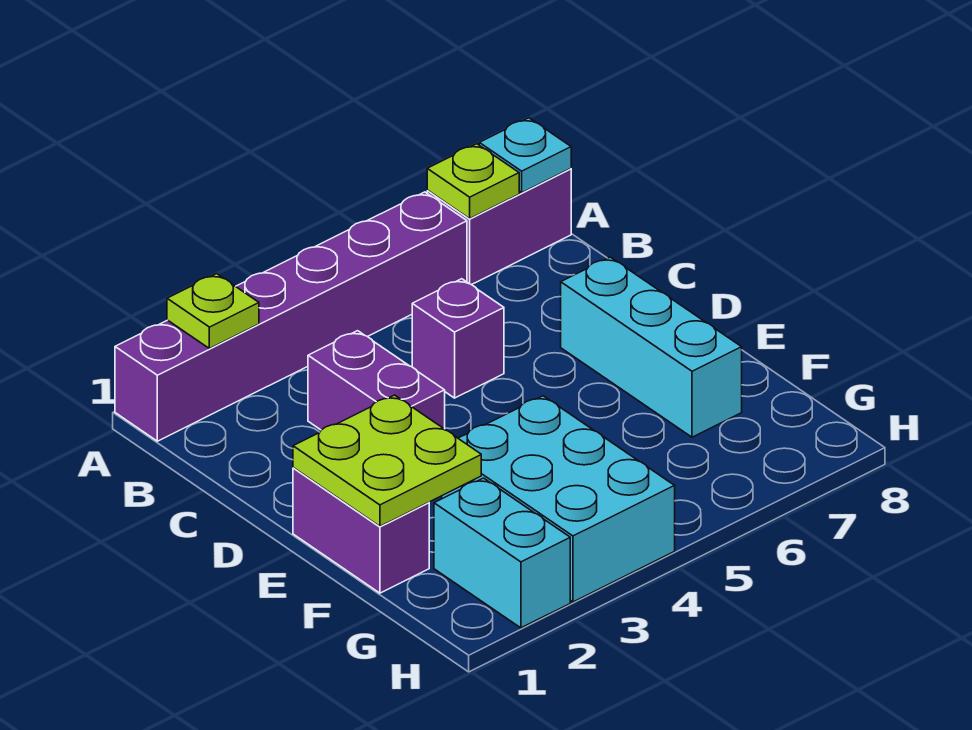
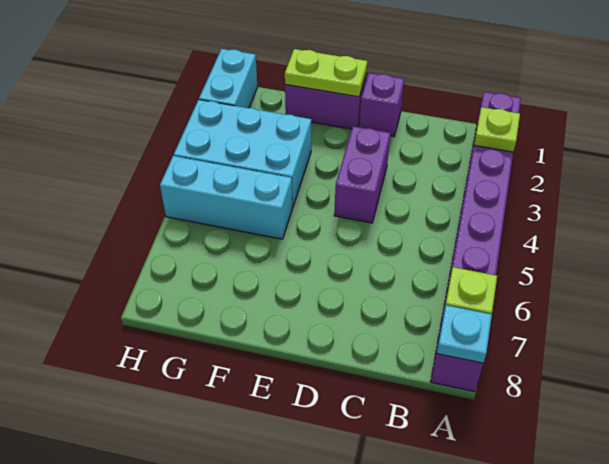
purple brick C3:D3 level 1 -> purple brick D3:D4 level 1
purple brick C5 level 1 -> purple brick D1 level 1
cyan brick D7:F7 level 1 -> cyan brick F5:H5 level 1
lime plate E1:F2 level 2 -> lime plate E1:F1 level 2
cyan brick G2:H2 level 1 -> cyan brick H1:H2 level 1

